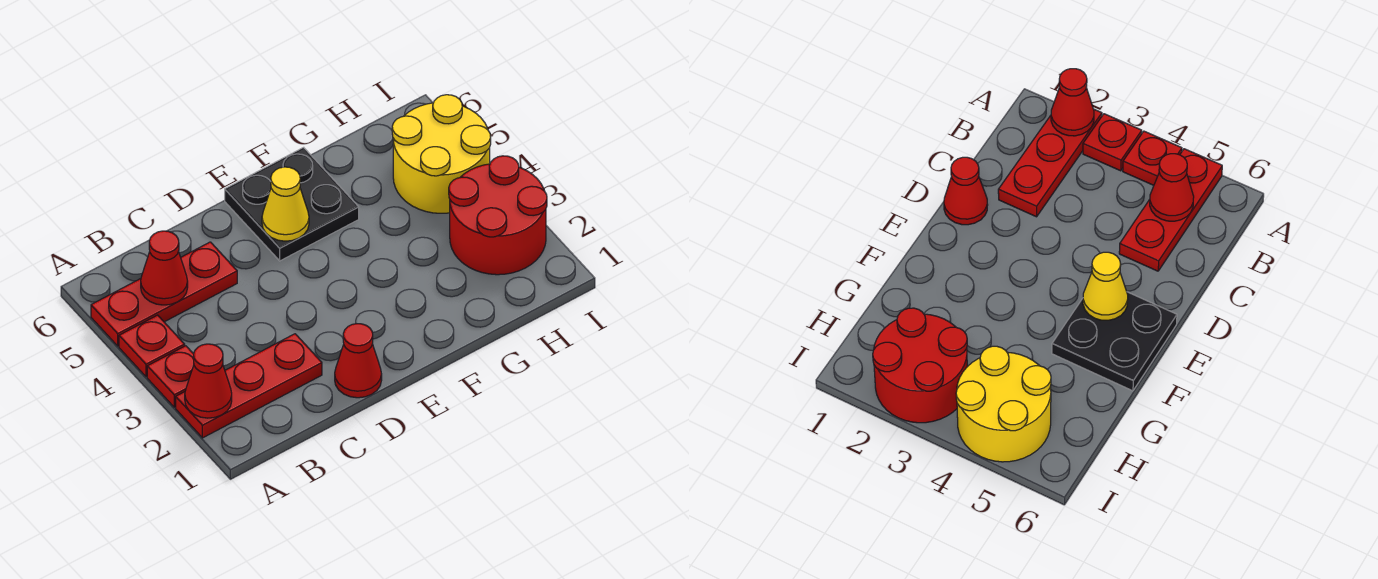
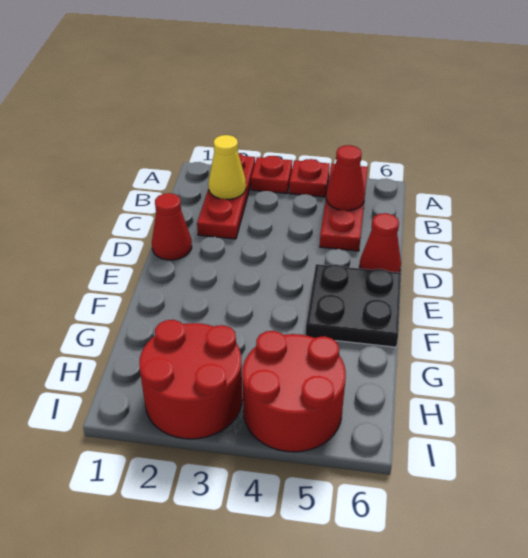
red cone A2 level 2 -> red cone D6 level 1
yellow cone E5 level 2 -> yellow cone B2 level 2
yellow round brick H4:I5 level 1 -> red round brick H4:I5 level 1

